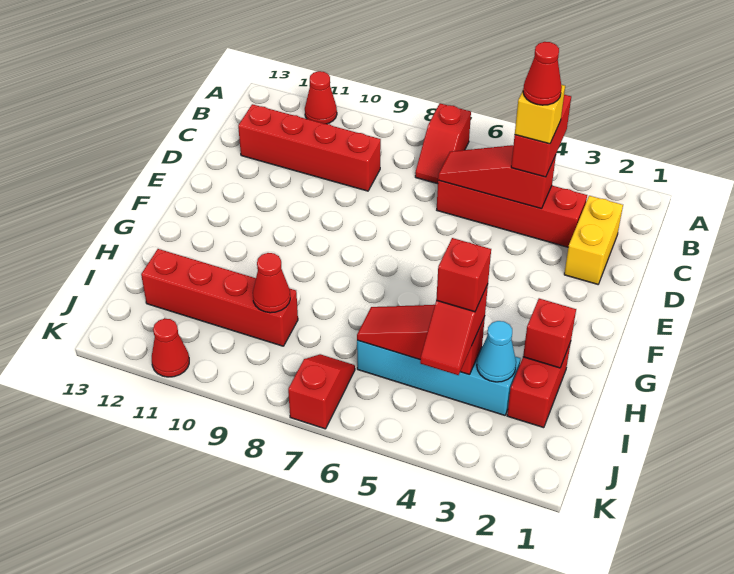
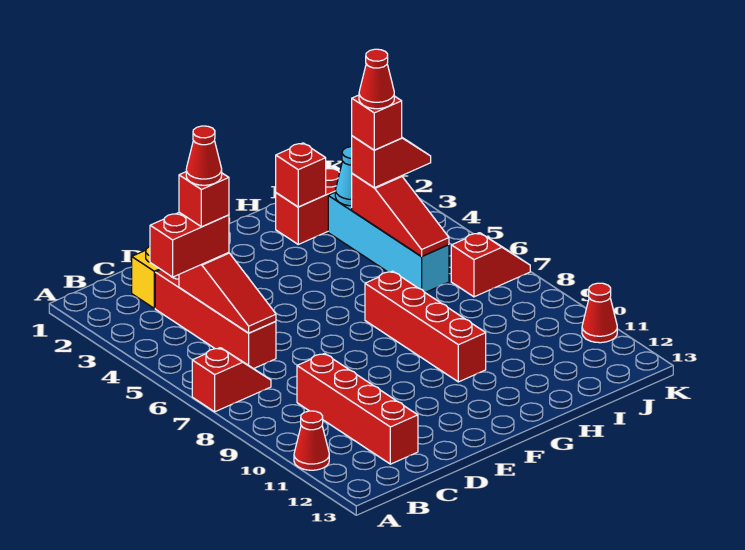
yellow brick C4 level 4 -> red brick C4 level 4
red brick I9:I12 level 1 -> red brick G7:G10 level 1
red cone I9 level 2 -> red cone I4 level 5
red slope J7:K7 level 1 top K -> red slope J7:K7 level 1 top J

